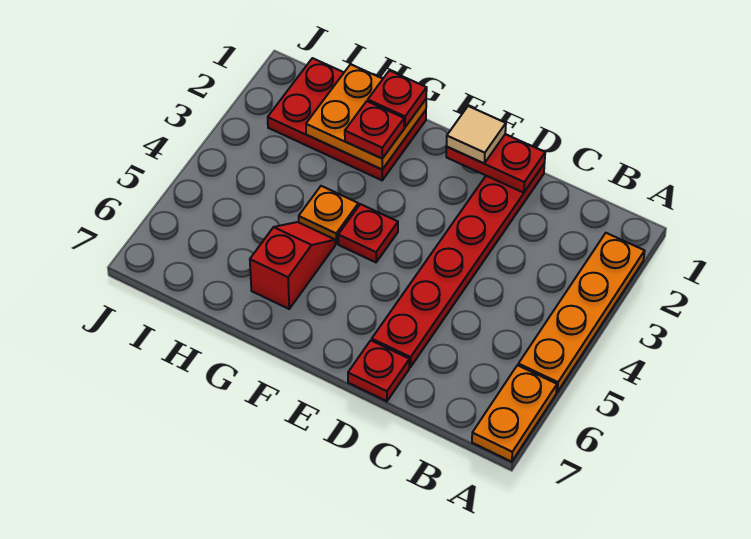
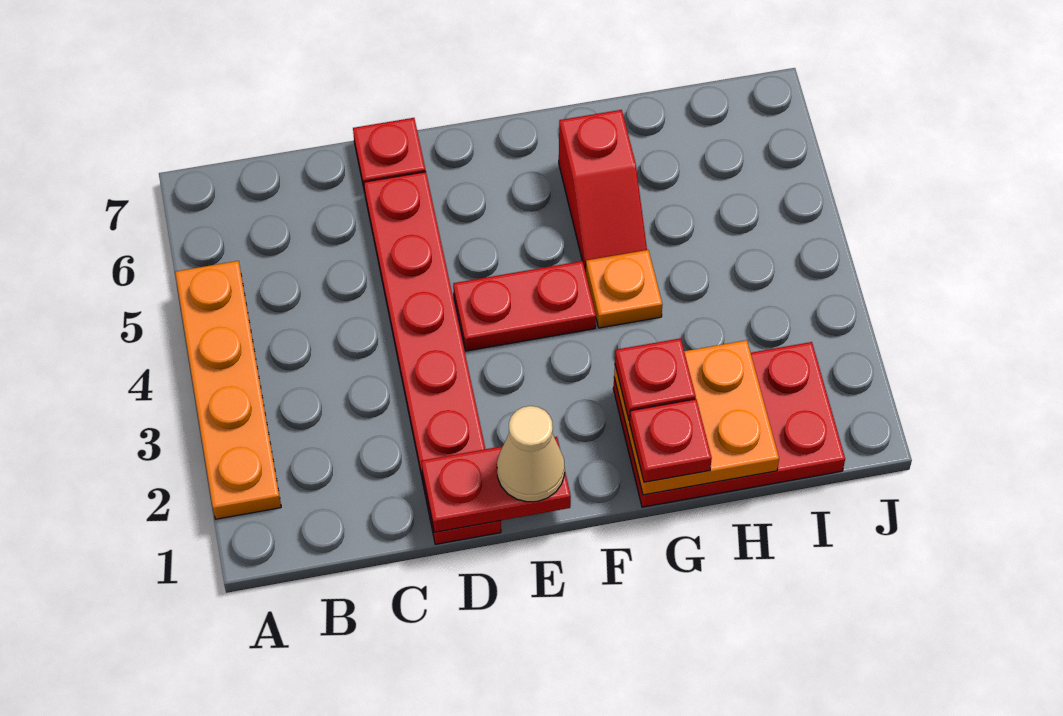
orange plate A6:A7 level 1 -> none
tan tile E1 level 3 -> tan cone E1 level 3
red plate F4 level 1 -> red plate E4:F4 level 1

